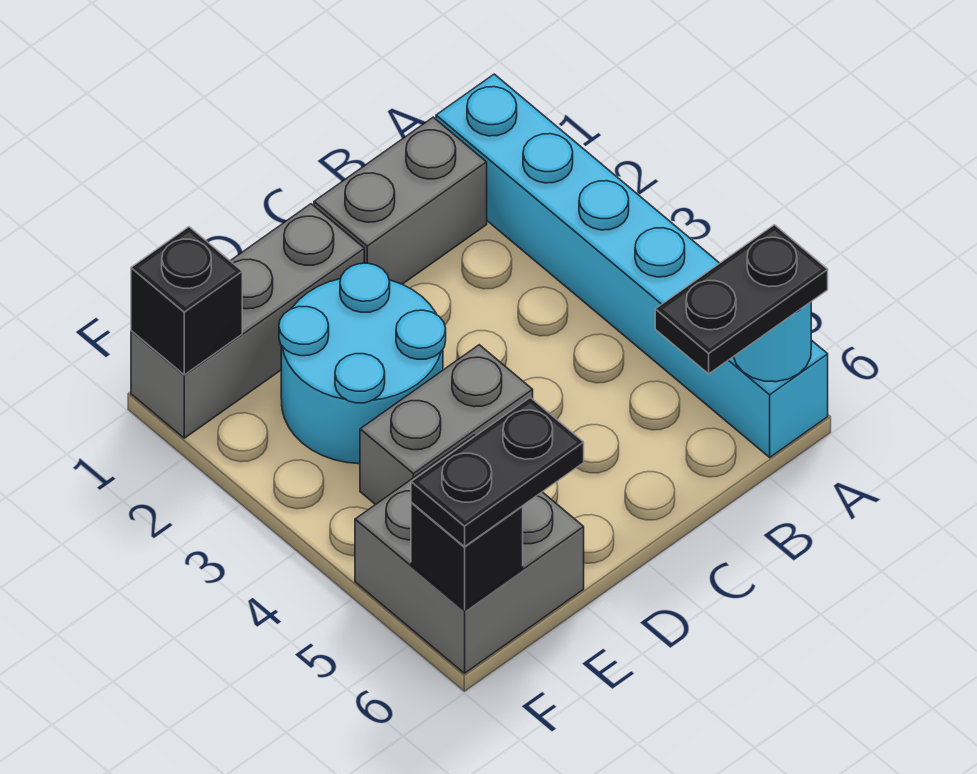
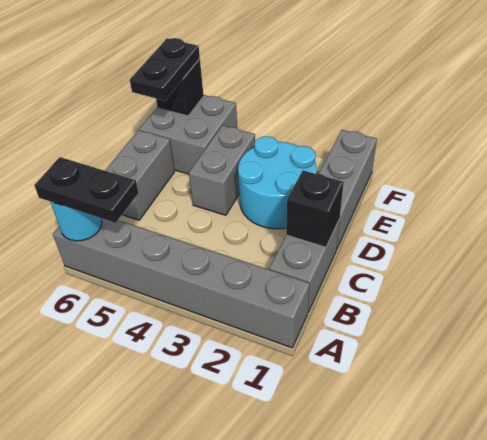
cyan brick A1:A6 level 1 -> grey brick A1:A6 level 1
black plate A6:B6 level 3 -> black plate A5:A6 level 3
none -> grey brick C6:D6 level 1
black brick F1 level 2 -> black brick C1 level 2

